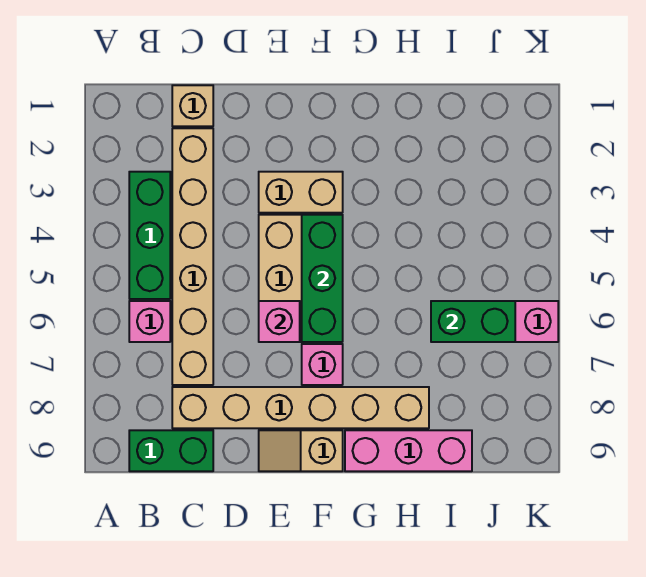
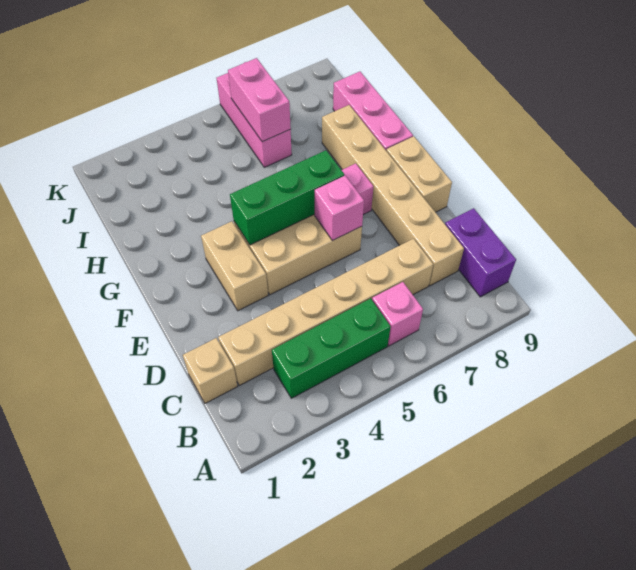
green brick B9:C9 level 1 -> purple brick B9:C9 level 1
tan slope E9:F9 level 1 top F -> tan brick E9:F9 level 1
green brick I6:J6 level 2 -> pink brick I6:J6 level 2

